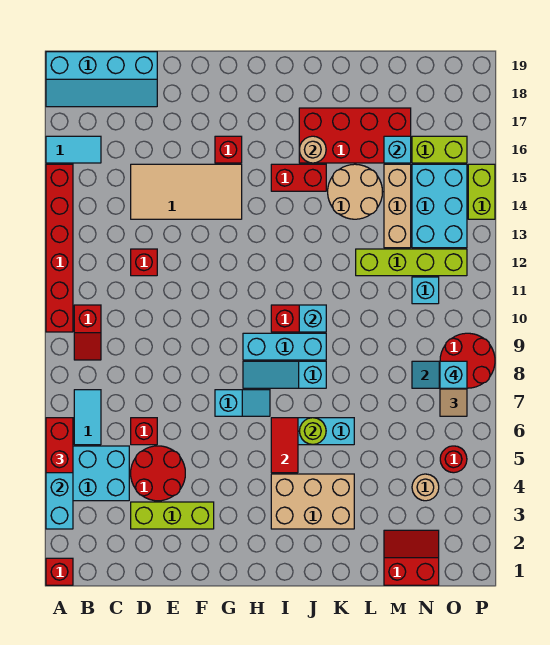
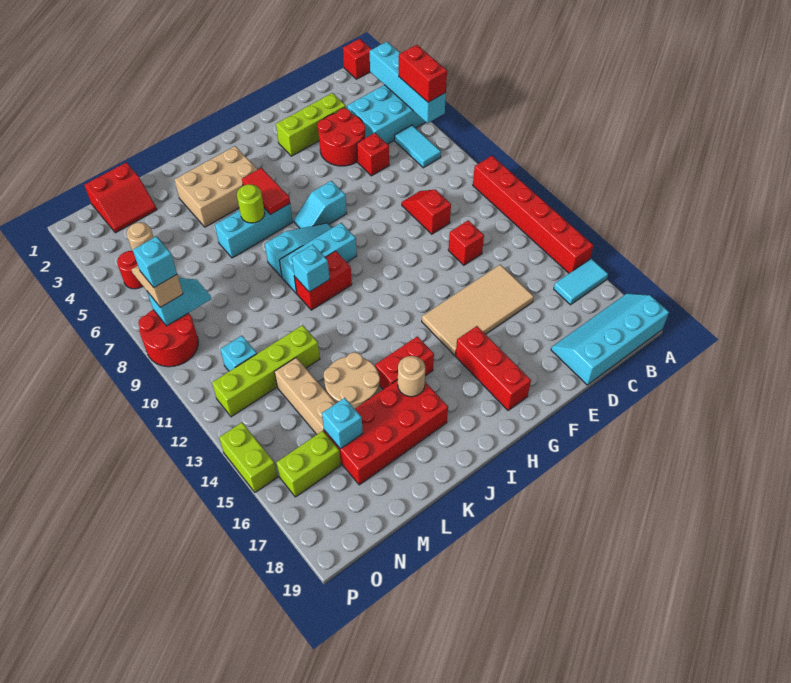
red slope B9:B10 level 1 top 10 -> red slope D9:D10 level 1 top 10
red brick G16 level 1 -> red brick G16:G18 level 1
cyan brick N13:O15 level 1 -> none

